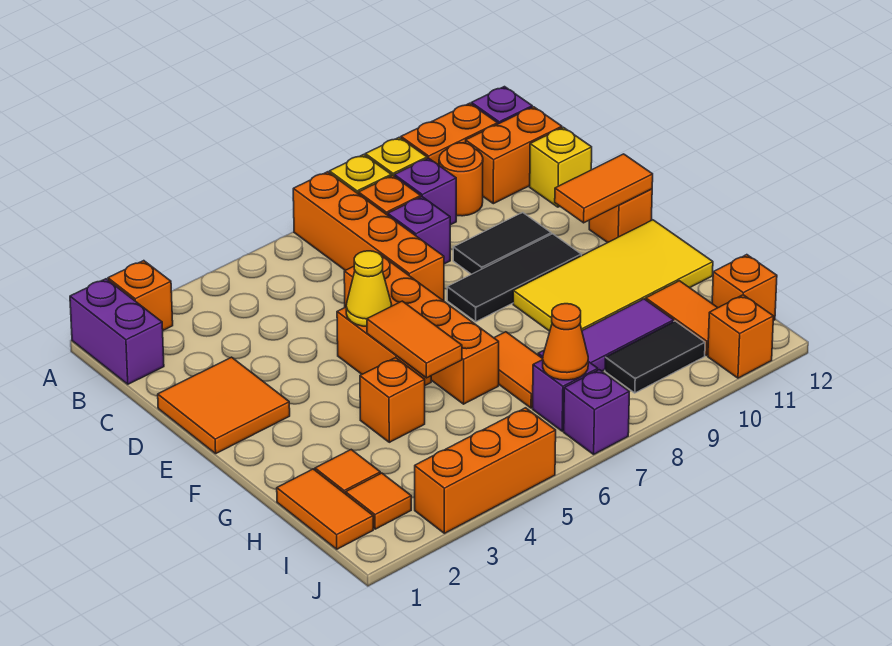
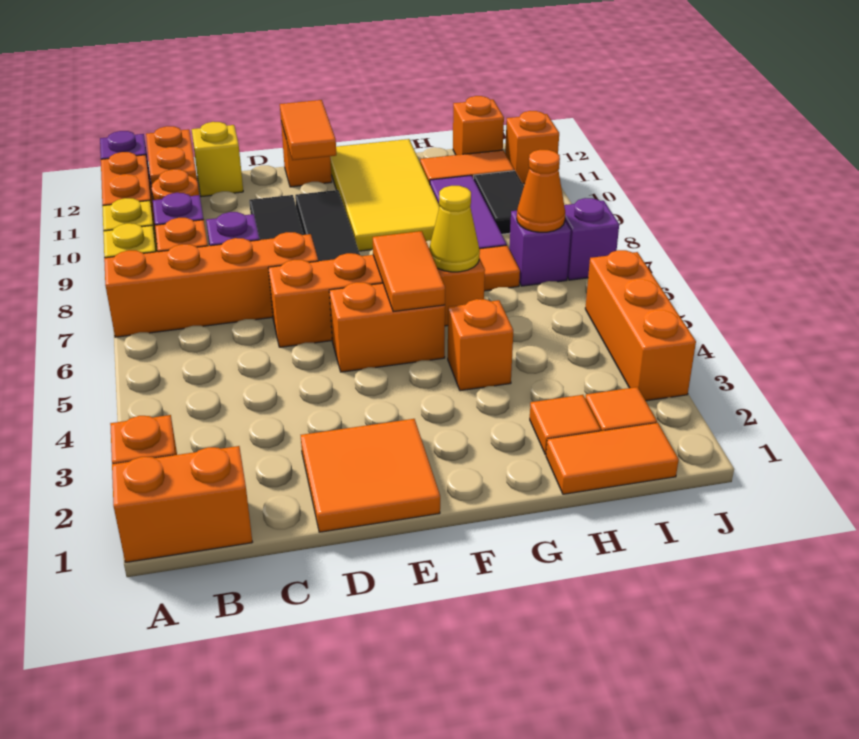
purple brick A1:B1 level 1 -> orange brick A1:B1 level 1
yellow cone E5 level 2 -> yellow cone G6 level 2
orange tile F5:G5 level 2 -> orange tile F5:F6 level 2

